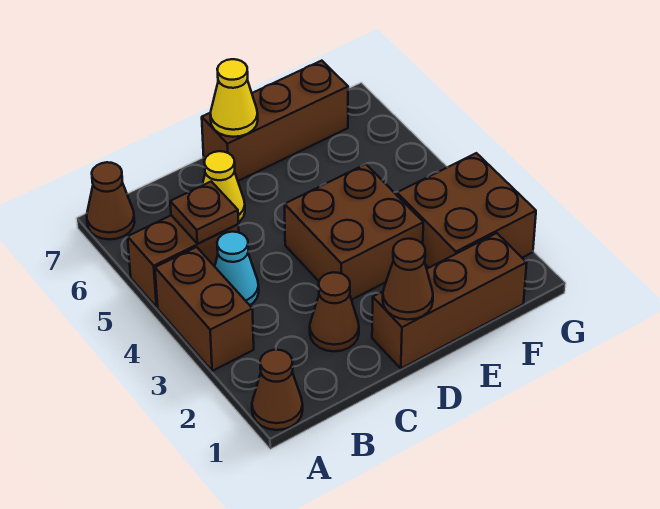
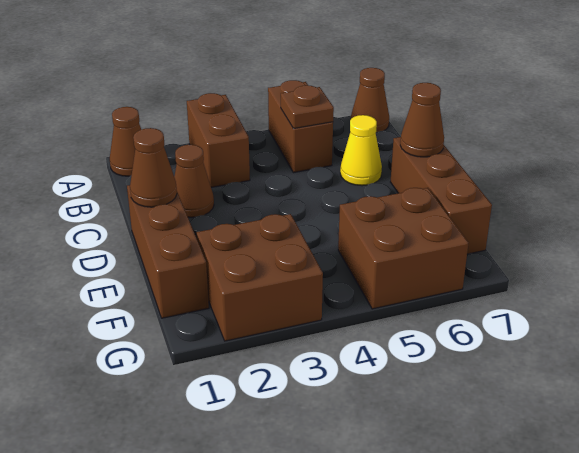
brown brick A3:A4 level 1 -> brown brick A3:B3 level 1
cyan cone B4 level 1 -> none
brown brick D3:E4 level 1 -> brown brick F5:G6 level 1
yellow cone D7 level 2 -> brown cone D7 level 2

